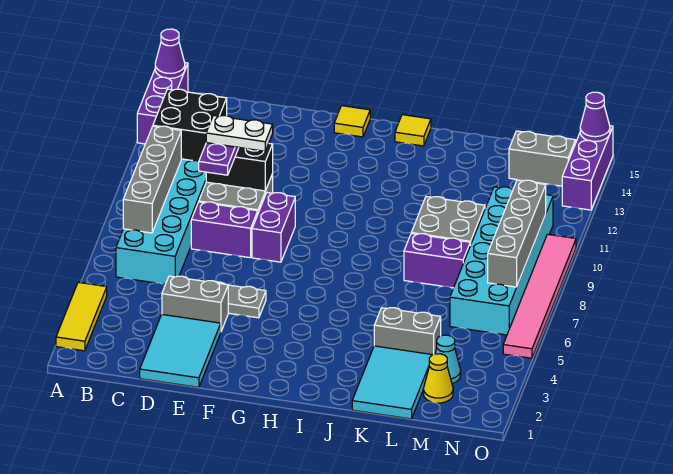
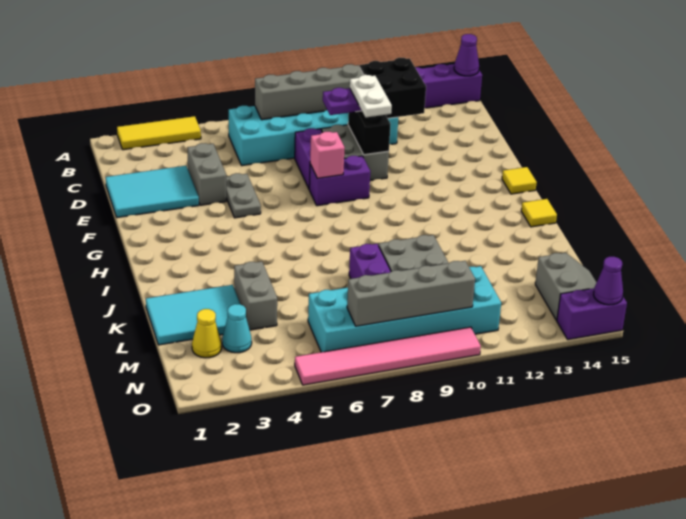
none -> pink brick F8 level 2
purple brick O13:O15 level 1 -> purple brick O14:O15 level 1

